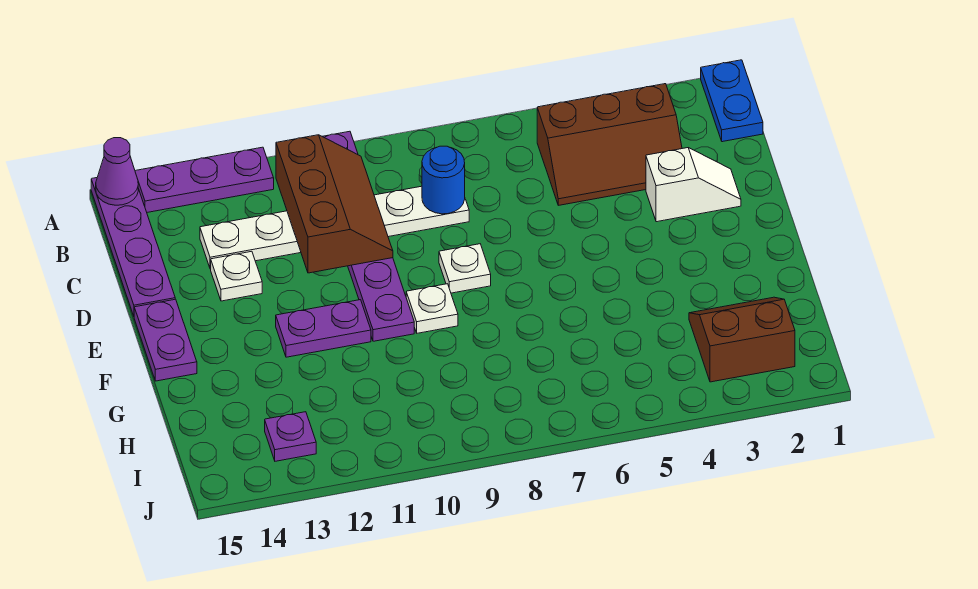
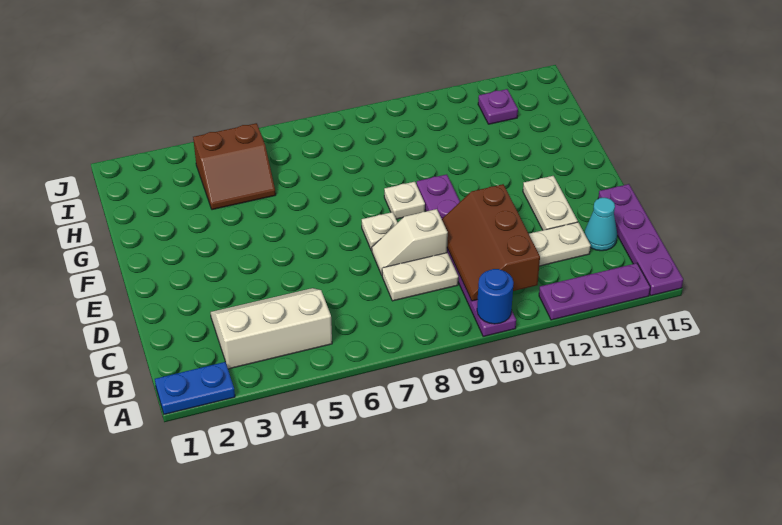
blue plate A1:B1 level 1 -> blue plate A1:A2 level 1
purple cone A15 level 2 -> none
brown slope B3:C5 level 1 top B -> white slope B3:C5 level 1 top B
blue round brick C8 level 2 -> blue round brick A10 level 2
none -> cyan cone C14 level 1
white slope D2:D3 level 1 top 3 -> white slope D8:D9 level 1 top 9
white plate D13 level 1 -> white plate D13:E13 level 1
purple plate E15:F15 level 1 -> none
purple plate F11:F12 level 1 -> none
brown slope H2:I3 level 1 top I -> brown slope H4:I5 level 1 top I

